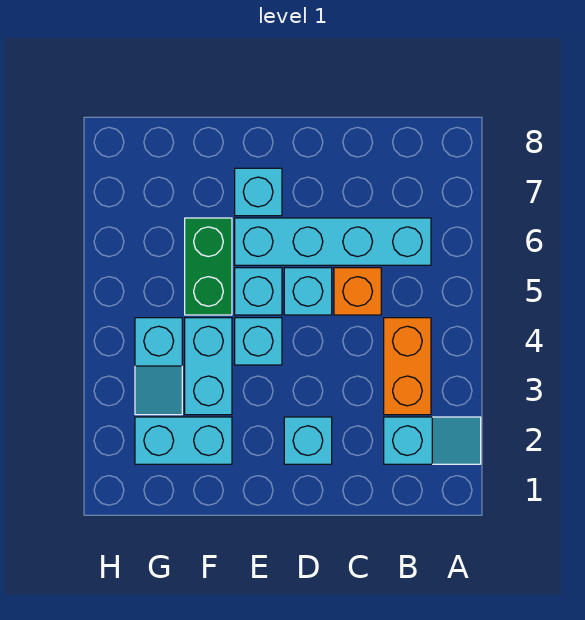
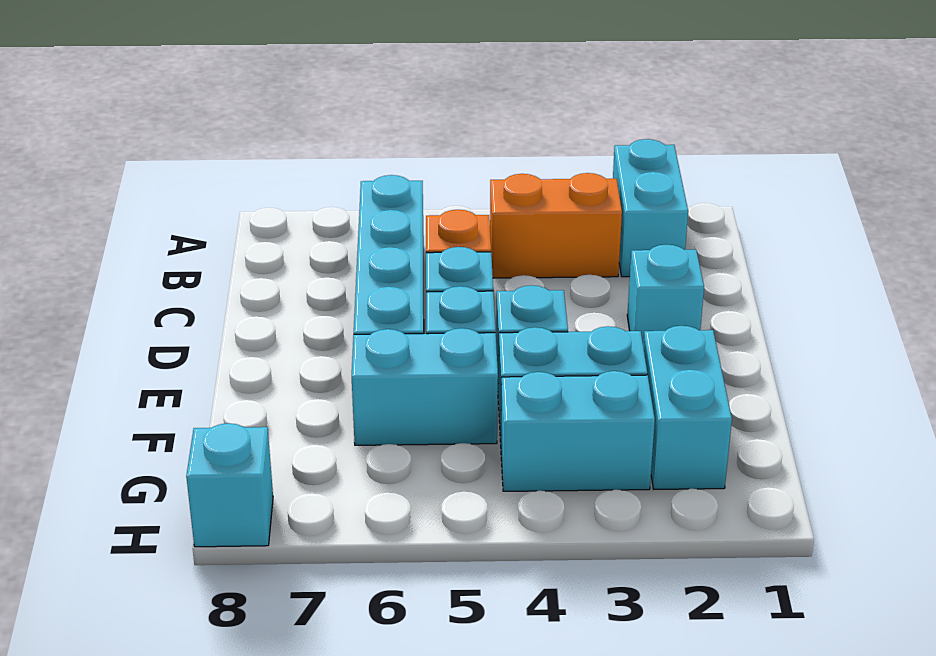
cyan slope A2:B2 level 1 top B -> cyan brick A2:B2 level 1
cyan brick E7 level 1 -> cyan brick H8 level 1
green brick F5:F6 level 1 -> cyan brick F5:F6 level 1
cyan slope G3:G4 level 1 top 4 -> cyan brick G3:G4 level 1

